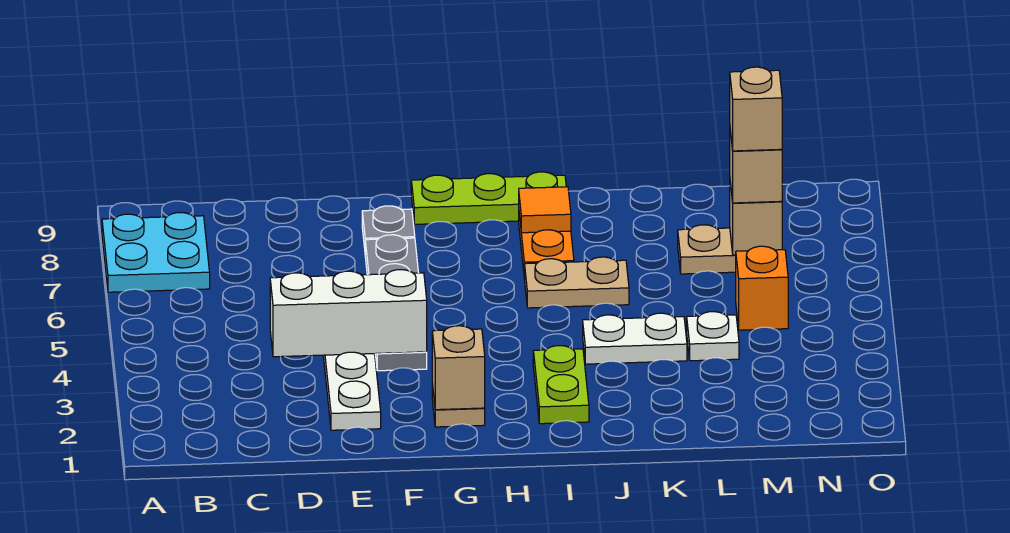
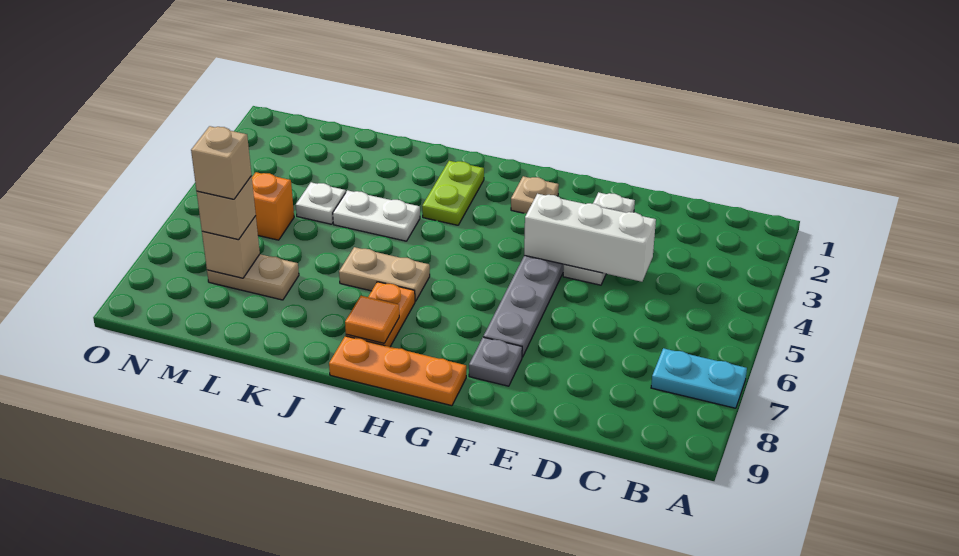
cyan plate A7:B8 level 1 -> cyan plate A7:B7 level 1
tan brick G2 level 2 -> none
lime plate G9:I9 level 1 -> orange plate G9:I9 level 1

